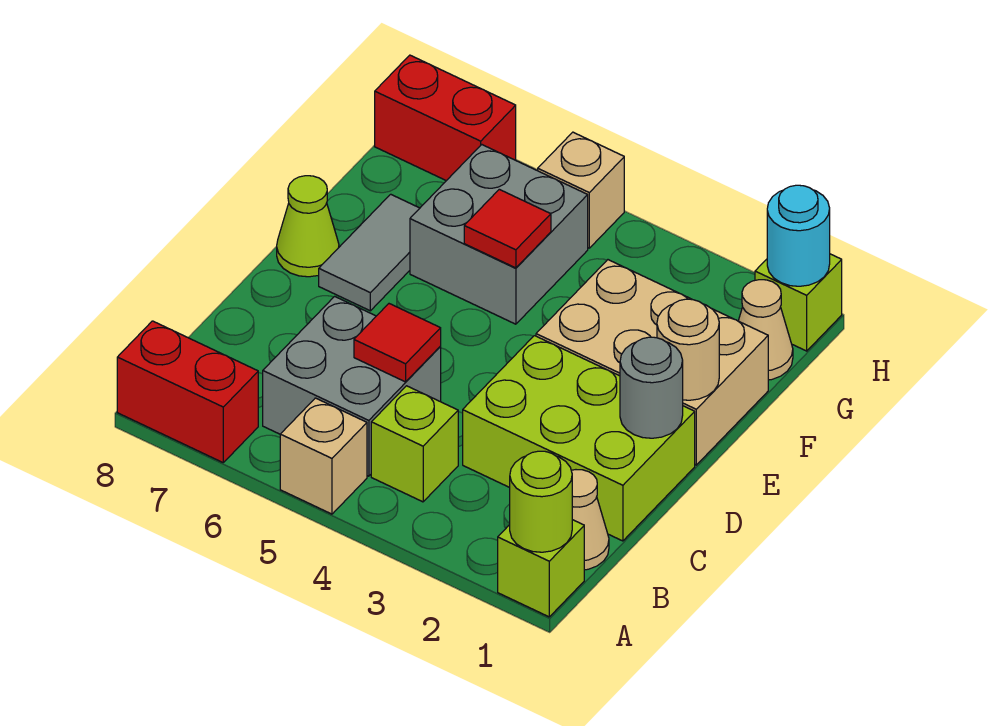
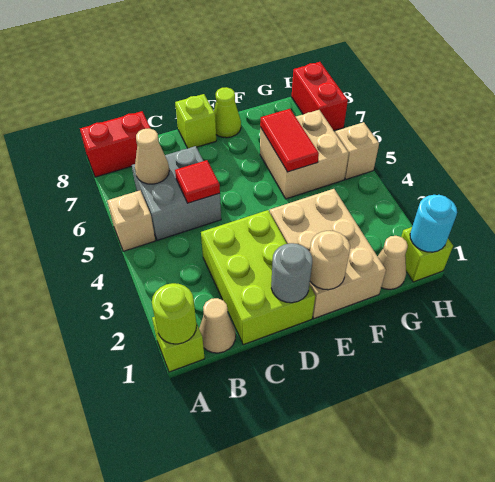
red brick A7:A8 level 1 -> red brick A8:B8 level 1
lime brick B4 level 1 -> lime brick D8 level 1
none -> tan cone B6 level 2
grey tile E7:F7 level 1 -> none
grey brick F5:G6 level 1 -> tan brick F5:G6 level 1
red tile F5 level 2 -> red tile F5:F6 level 2

